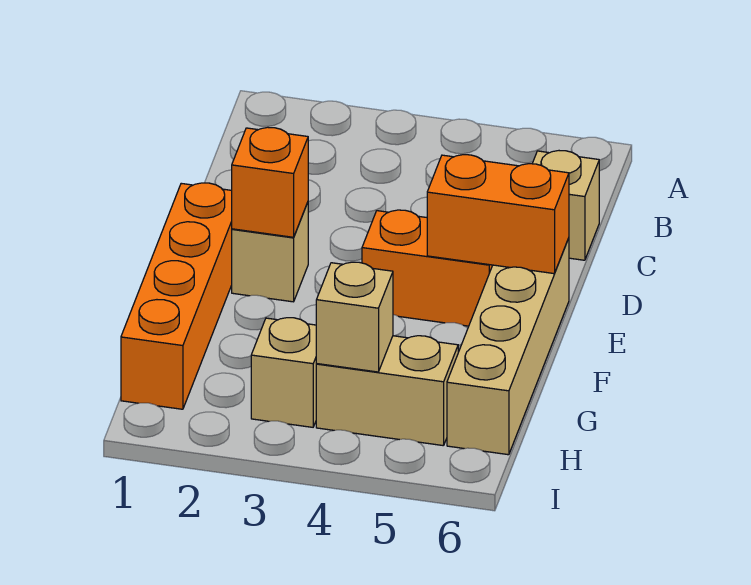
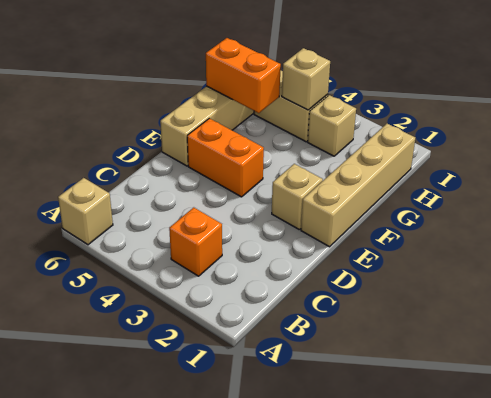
tan brick C6 level 1 -> tan brick A6 level 1
orange brick E1:H1 level 1 -> tan brick E1:H1 level 1
orange brick E2 level 2 -> orange brick B3 level 1
orange brick E5:E6 level 2 -> orange brick G5:G6 level 2

